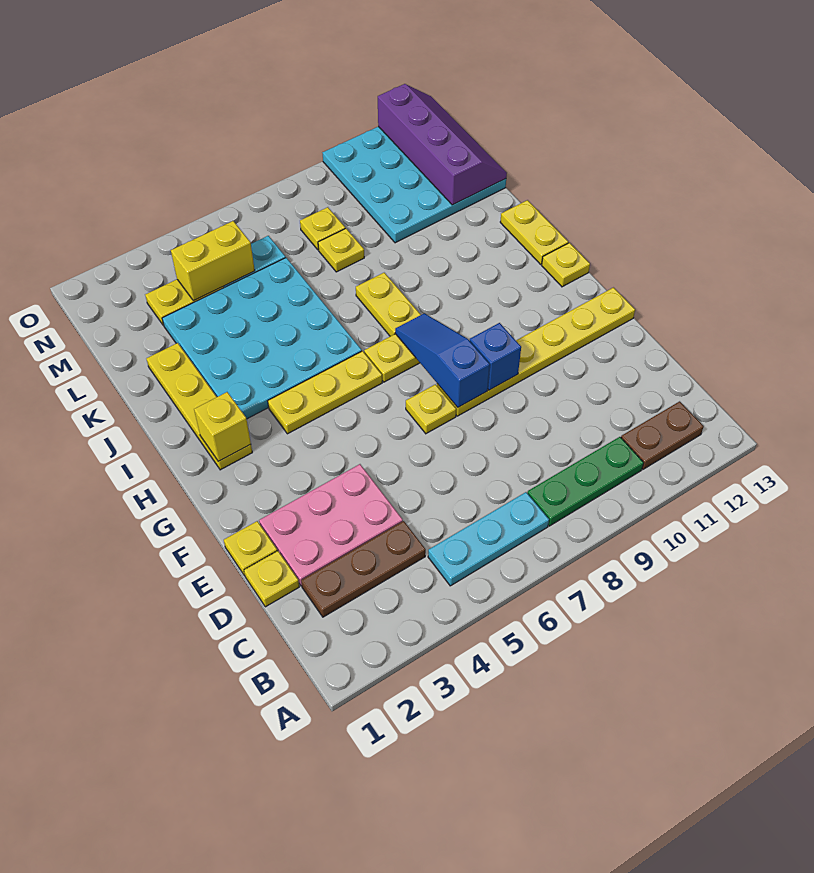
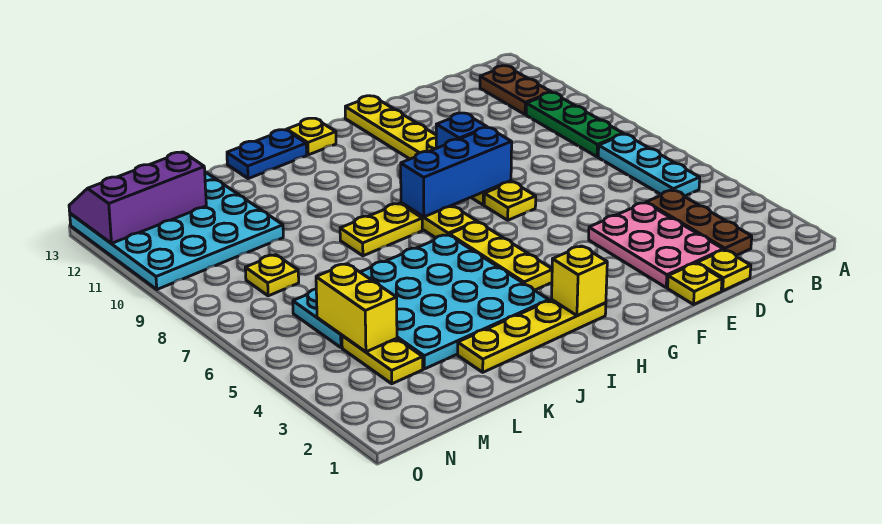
blue slope F8:H8 level 2 top F -> blue brick F8:H8 level 2
yellow plate I13:J13 level 1 -> blue plate I13:J13 level 1
yellow plate L8 level 1 -> none
purple slope L12:O13 level 2 top 12 -> purple slope M12:O13 level 2 top 12

